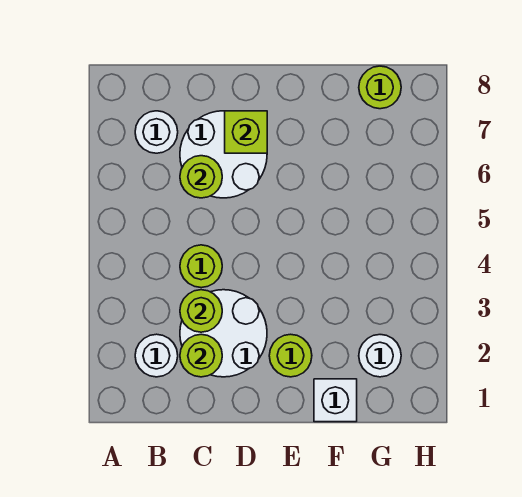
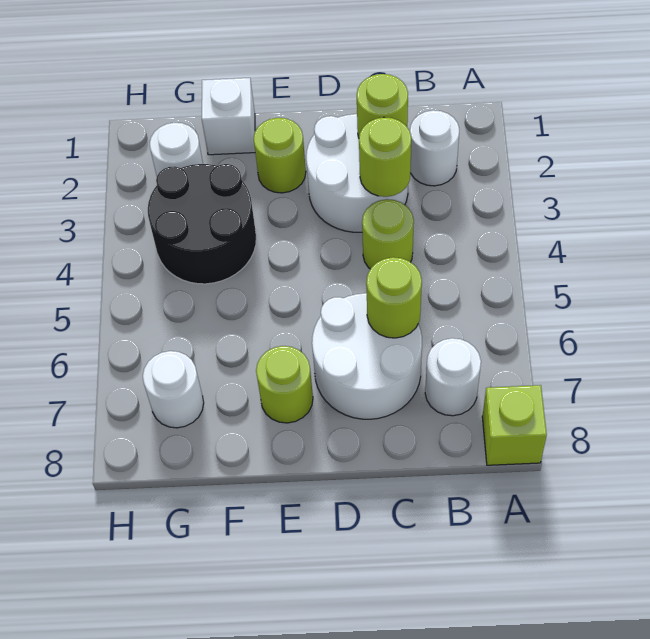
lime brick D7 level 2 -> lime brick A8 level 1
none -> black round brick F3:G4 level 1
none -> white round brick G7 level 1
lime round brick G8 level 1 -> lime round brick E7 level 1

